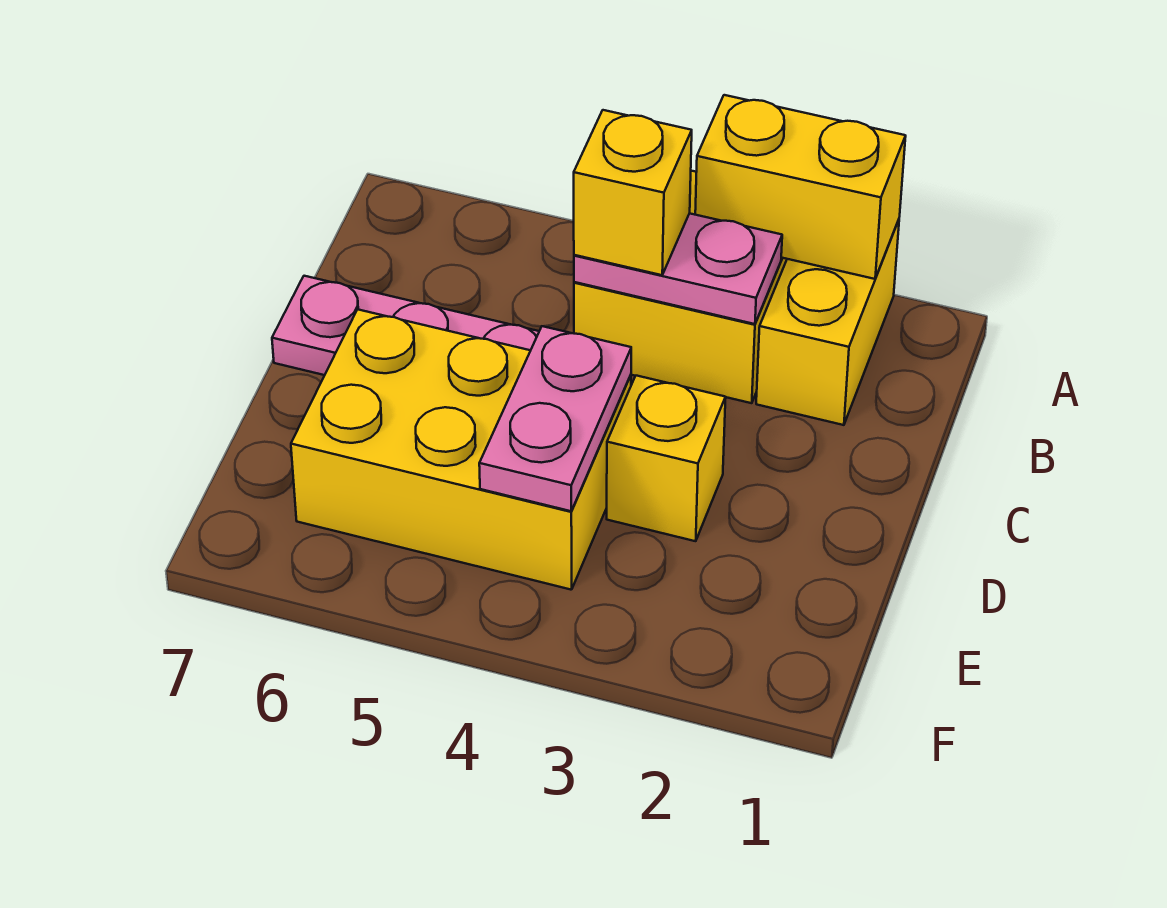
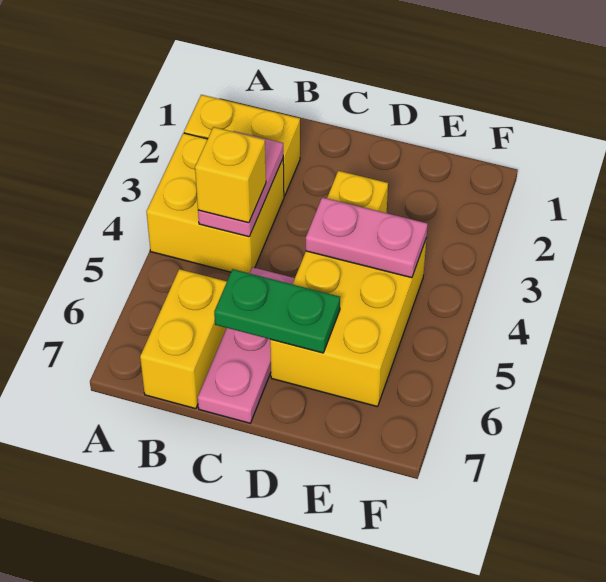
yellow brick A2:A3 level 2 -> yellow brick B6:B7 level 1
none -> green plate C6:D6 level 2

